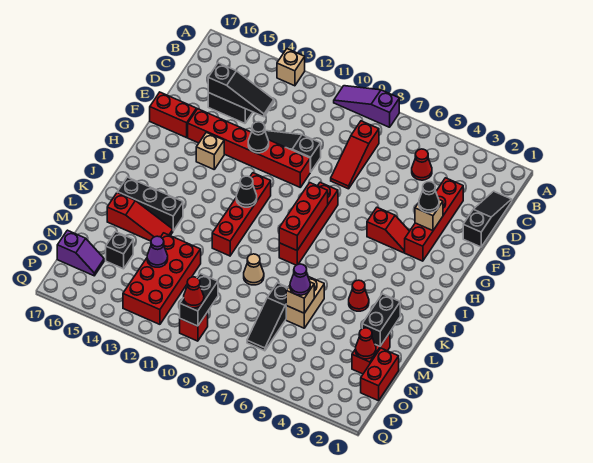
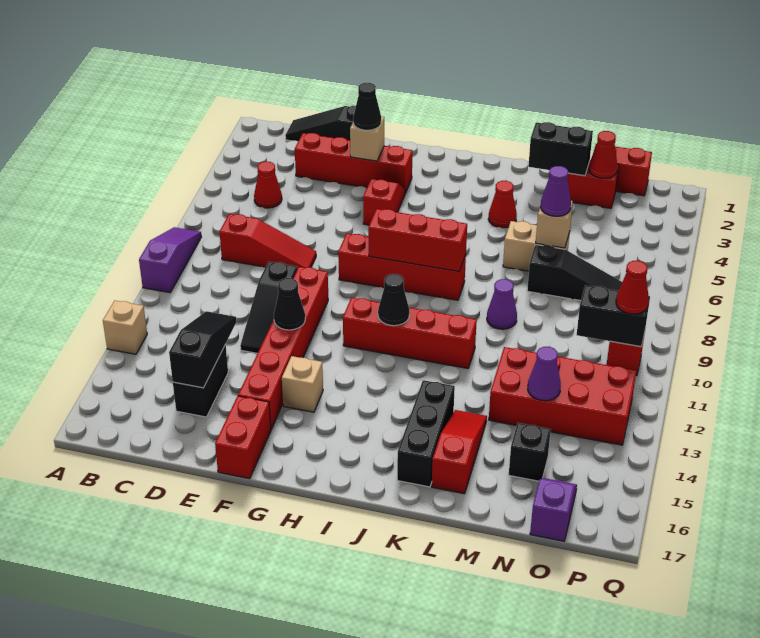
purple slope A8:A10 level 1 top 8 -> purple slope A8:A10 level 1 top 10
tan cone L9 level 1 -> purple cone L9 level 1

